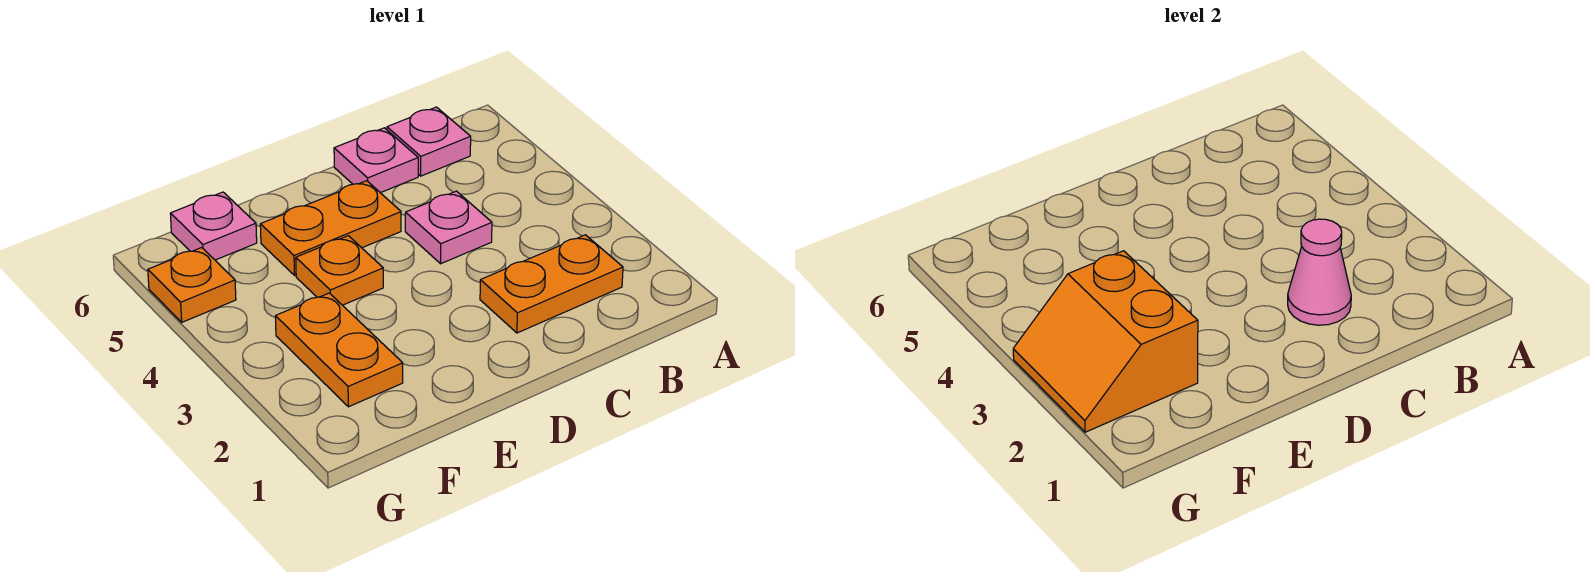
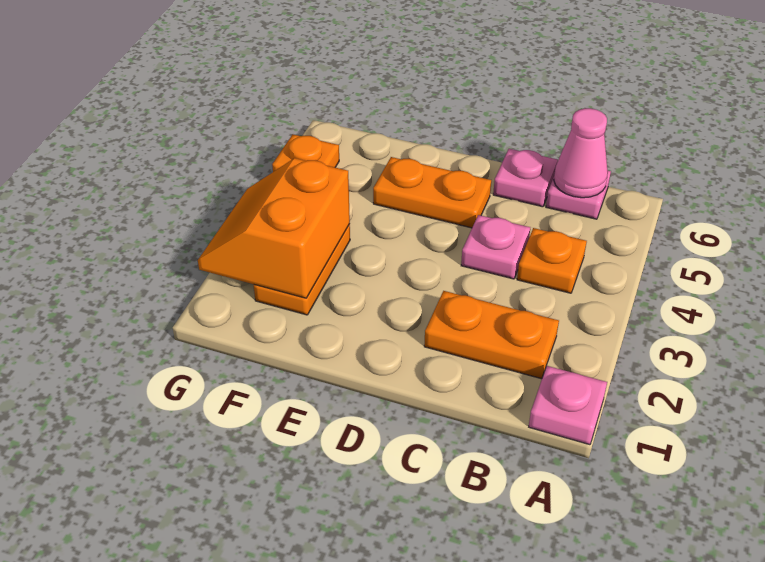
pink cone C2 level 2 -> pink cone B6 level 2
orange plate E4 level 1 -> orange plate B4 level 1
pink plate F6 level 1 -> pink plate A1 level 1

